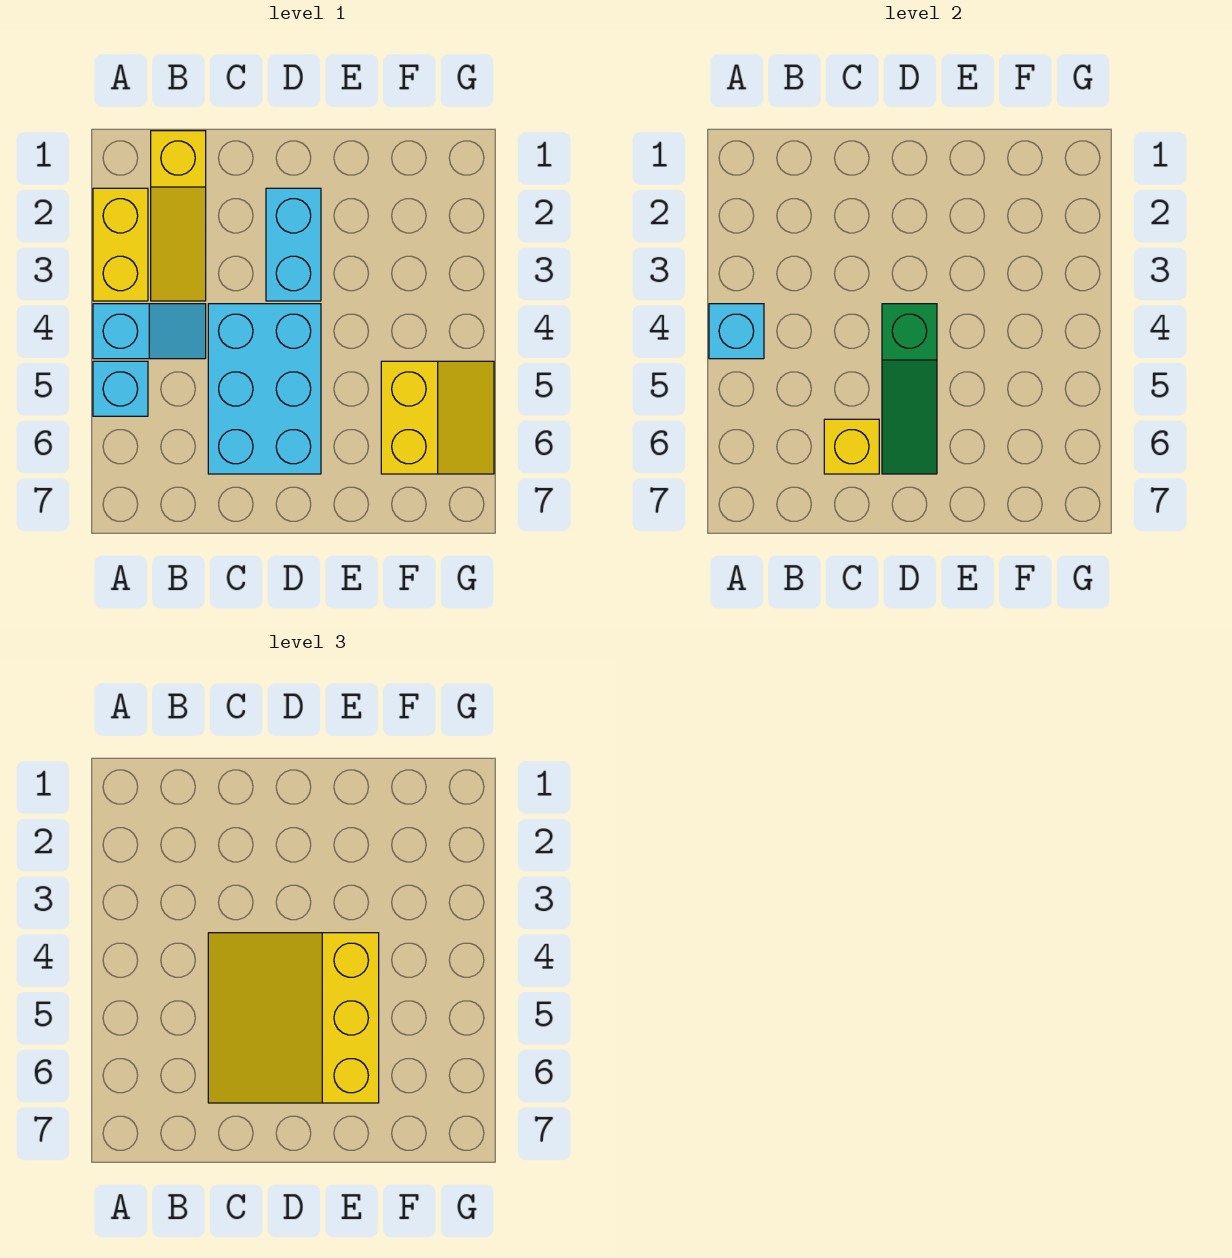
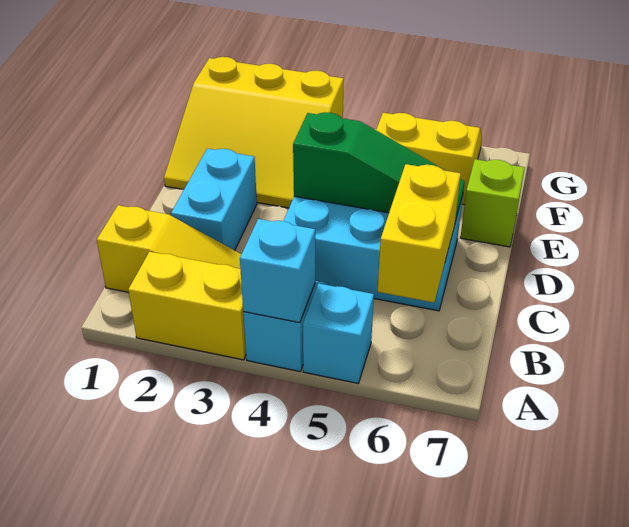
yellow slope C4:E6 level 3 top E -> yellow slope E1:G3 level 1 top G
yellow brick C6 level 2 -> yellow brick B6:C6 level 2
cyan brick D2:D3 level 1 -> cyan brick C2:D2 level 1
none -> lime brick E7 level 1

